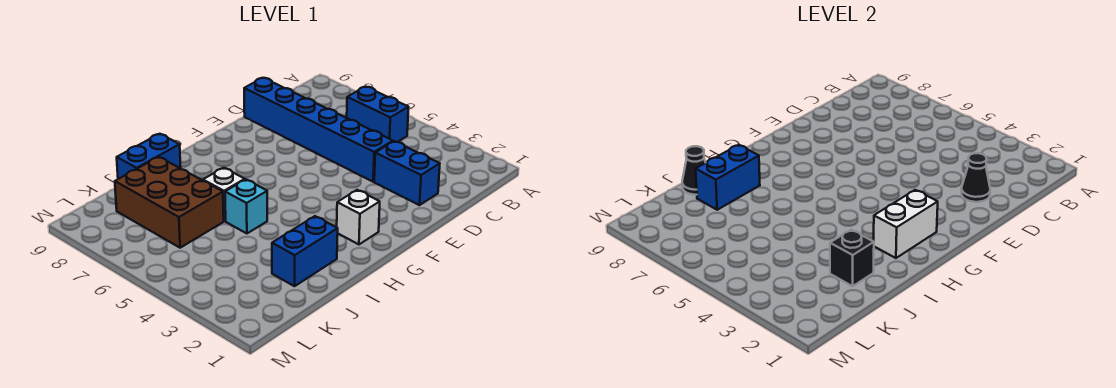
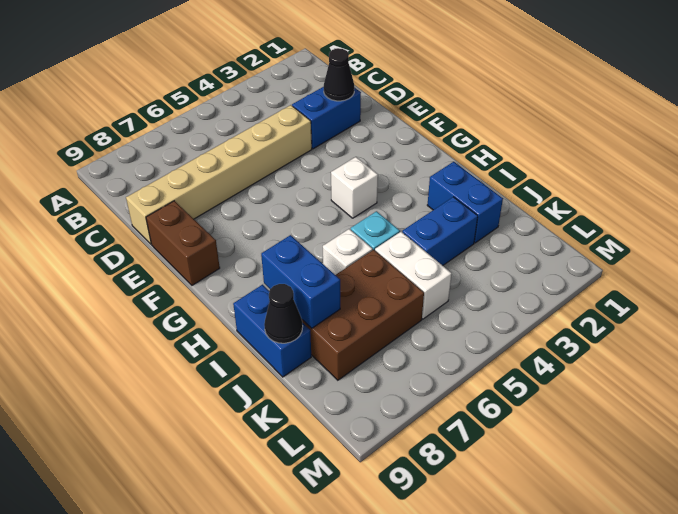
blue brick B5:B6 level 1 -> blue brick J3:J4 level 1
blue brick D4:D9 level 1 -> tan brick D4:D9 level 1
none -> brown brick E9:F9 level 1
white brick G2 level 1 -> white brick G4 level 1
white brick G2:H2 level 2 -> white brick J5:K5 level 1
black brick J2 level 2 -> none

